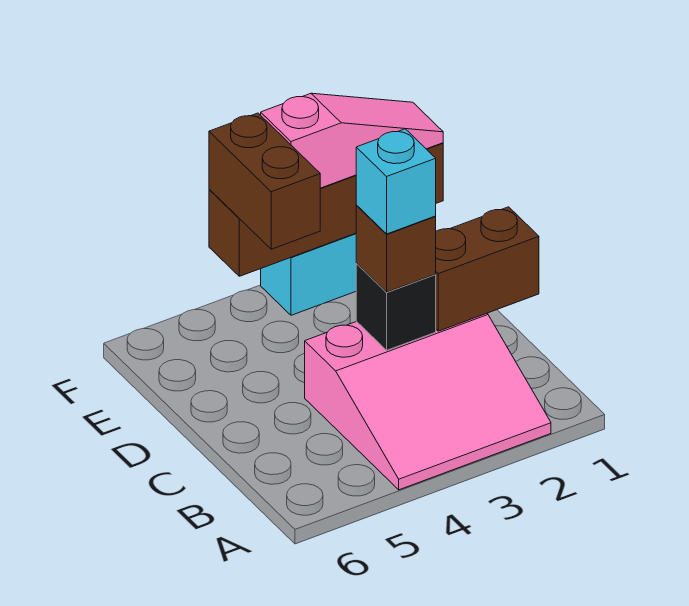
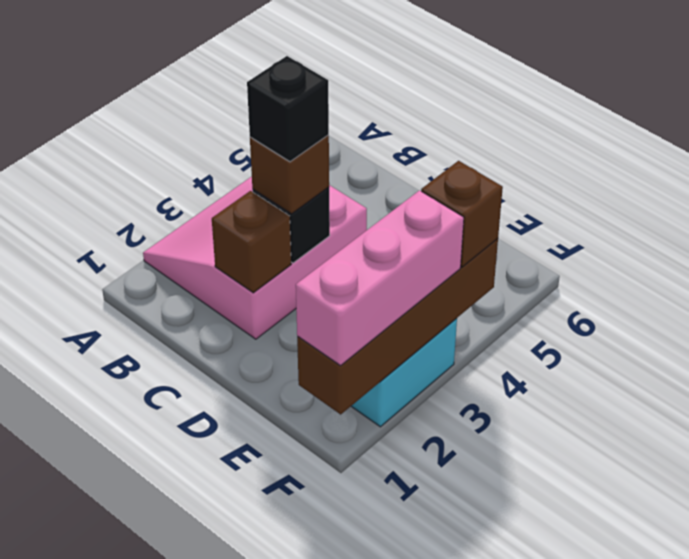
brown brick C1:C2 level 2 -> brown brick C2 level 2
cyan brick C3 level 4 -> black brick C3 level 4
brown brick E4:F4 level 3 -> brown brick F4 level 3
pink slope F1:F3 level 3 top 3 -> pink brick F1:F3 level 3

